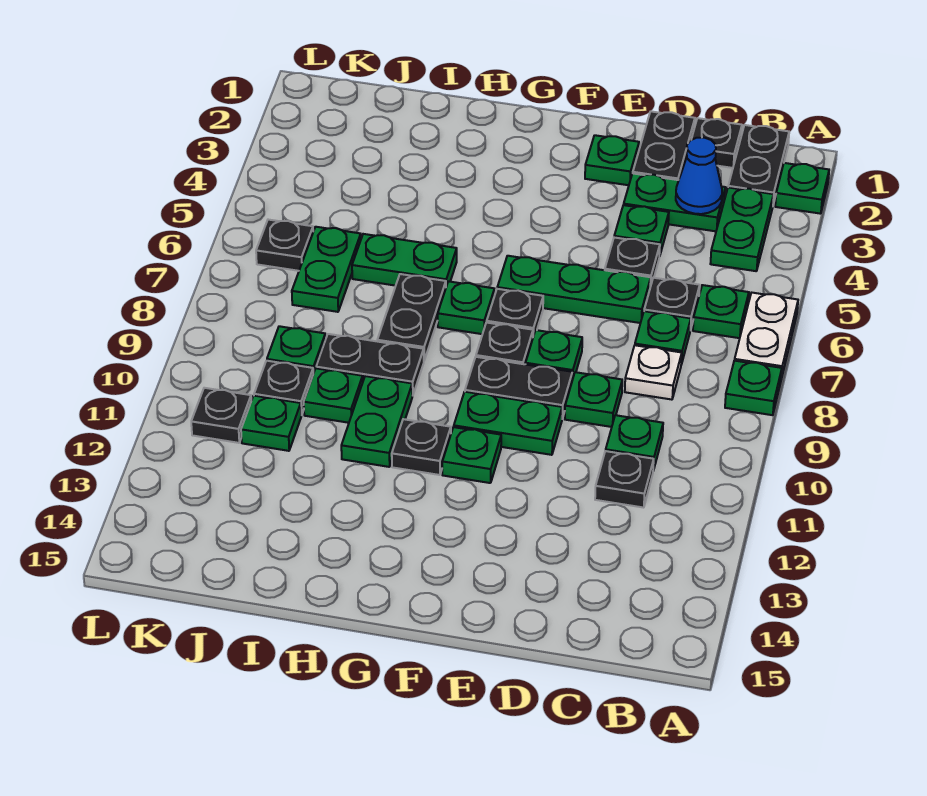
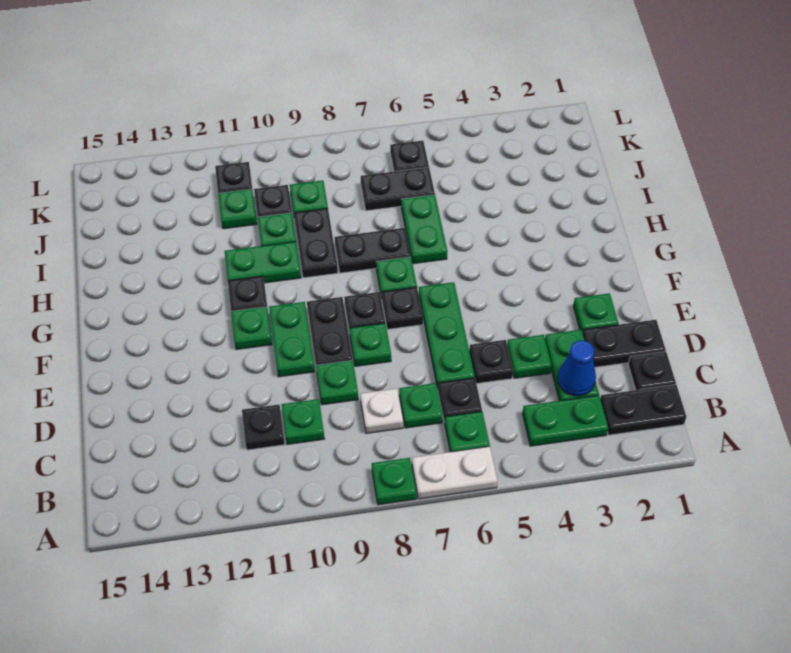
green plate A2 level 1 -> none
green plate J6:J7 level 1 -> black plate J6:J7 level 1

